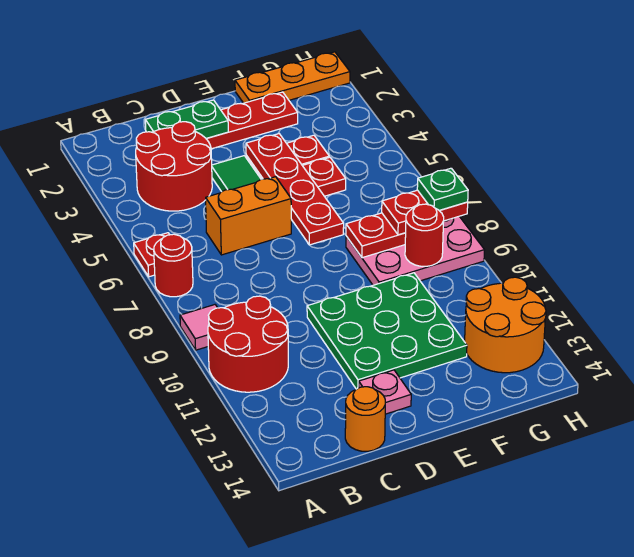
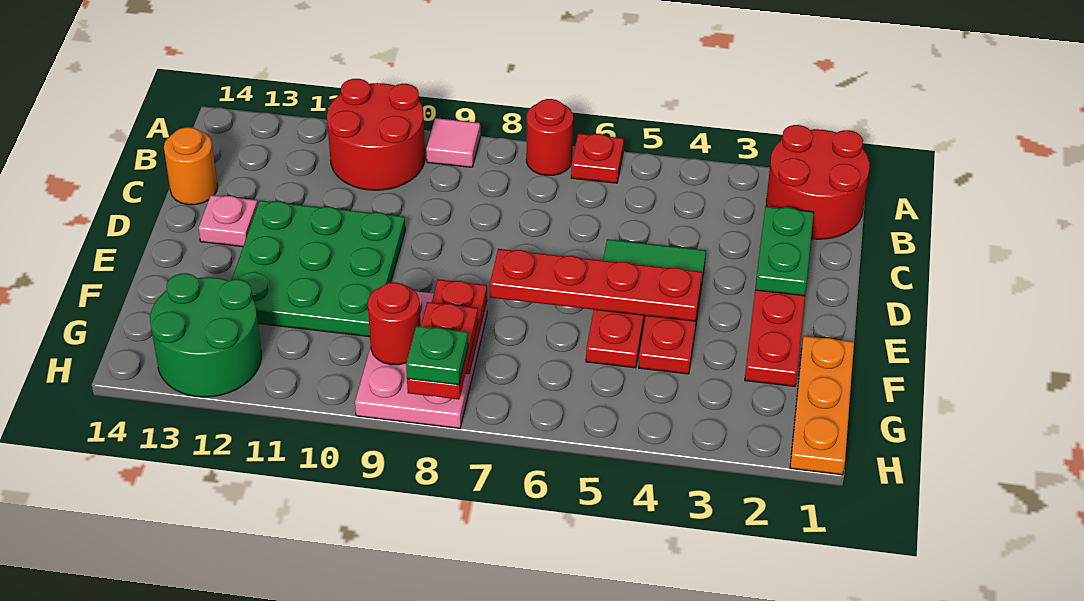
red round brick B3:C4 level 1 -> red round brick A1:B2 level 1
orange brick C6:D6 level 1 -> none
orange round brick G12:H13 level 1 -> green round brick G12:H13 level 1

